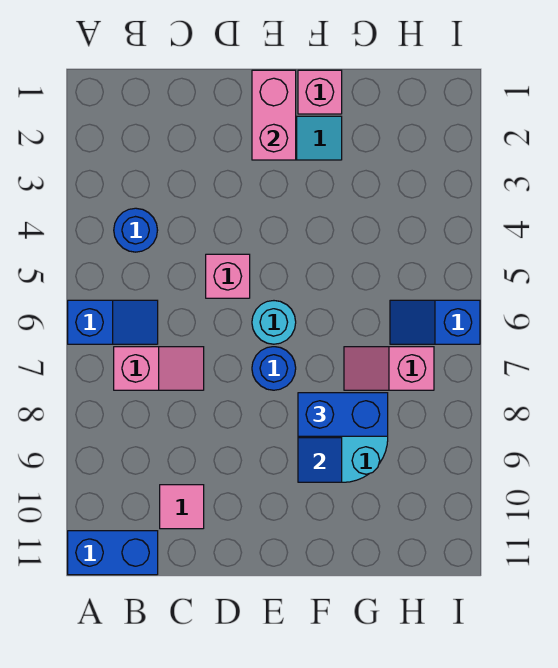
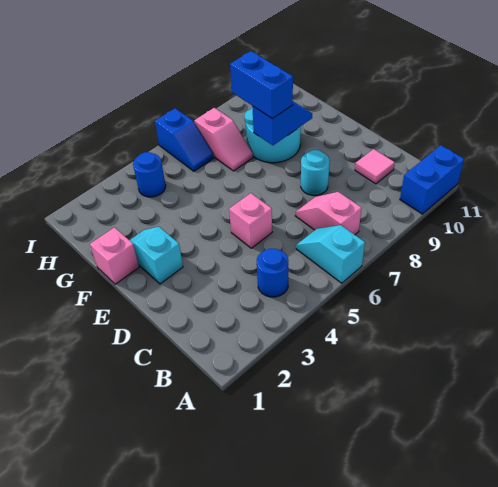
blue slope A6:B6 level 1 top A -> cyan slope A6:B6 level 1 top A
blue brick A11:B11 level 1 -> blue brick A10:A11 level 1
pink brick E1:E2 level 2 -> none
cyan round brick E6 level 1 -> cyan round brick D8 level 1
blue round brick E7 level 1 -> blue round brick H4 level 1

